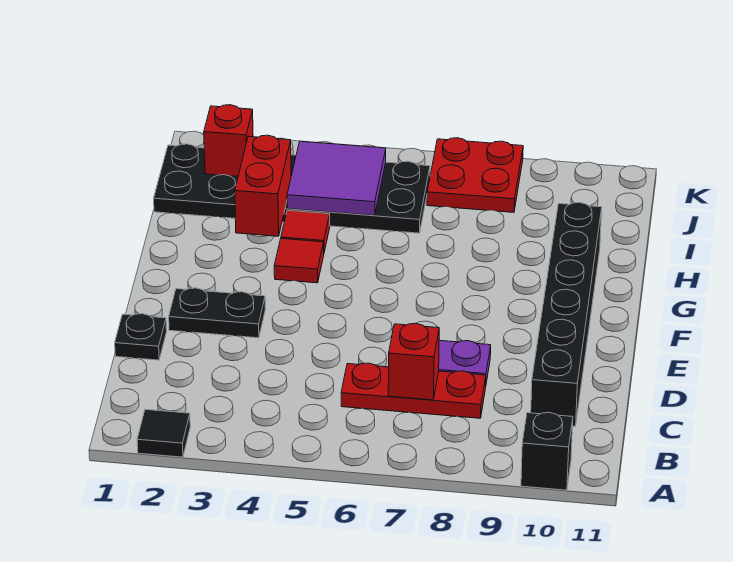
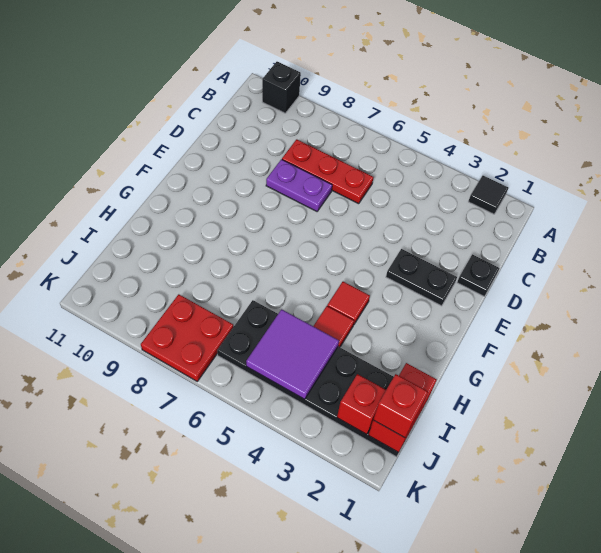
red brick C7 level 2 -> red brick J1 level 3
black brick C10:H10 level 1 -> none
red brick H3:I3 level 2 -> red brick I1:J1 level 2

